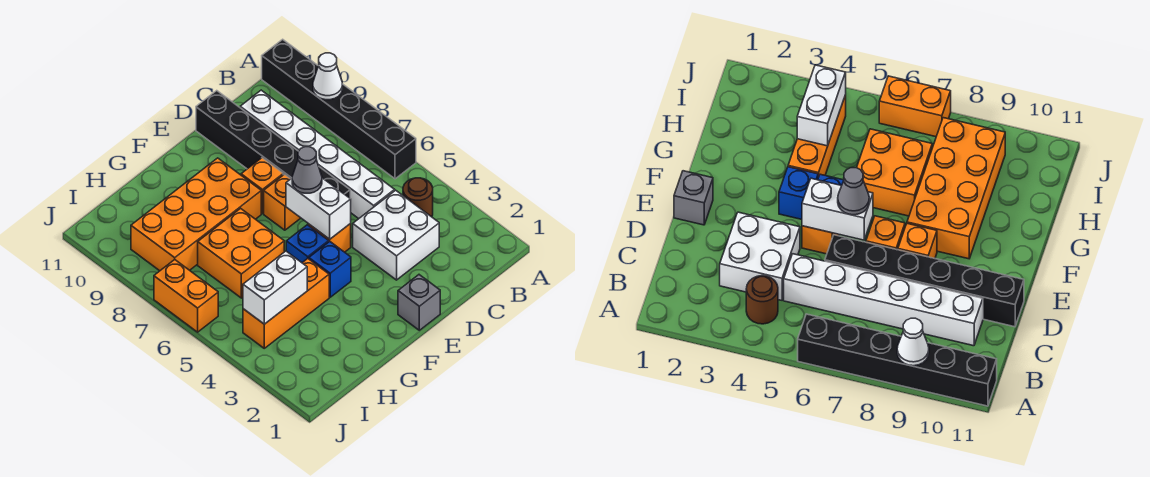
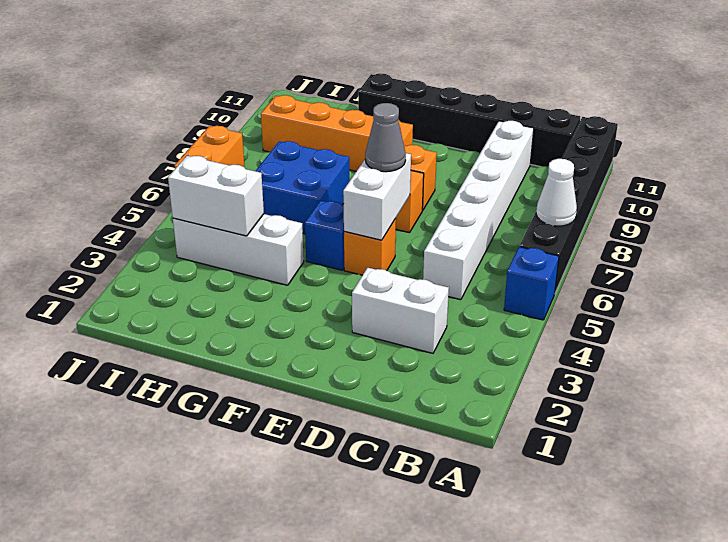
white cone A9 level 2 -> white cone A7 level 2
brown round brick B4 level 1 -> none
white brick C3:D4 level 1 -> white brick C3:D3 level 1
black brick D6:D11 level 1 -> black brick B11:G11 level 1
grey brick E1 level 1 -> none
blue brick F4 level 1 -> blue brick A5 level 1
orange brick F8:I9 level 1 -> orange brick F9:I9 level 1
orange brick G4:I4 level 1 -> white brick G4:I4 level 1
orange brick G6:H7 level 1 -> blue brick G6:H7 level 1

